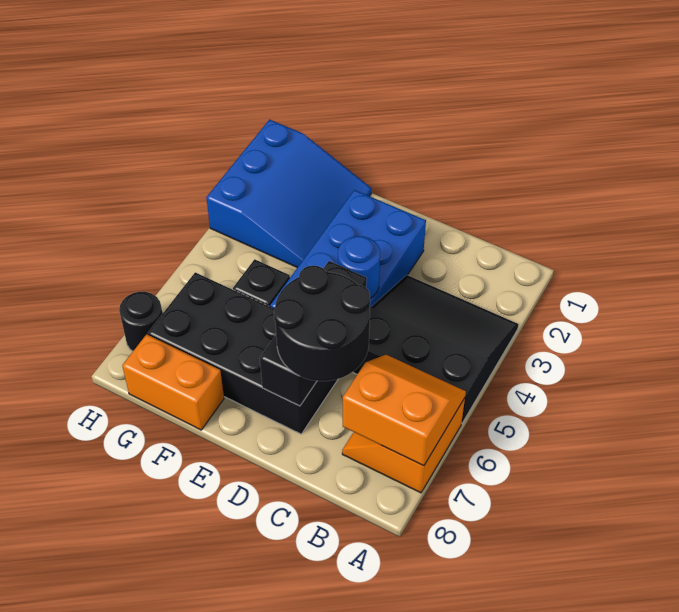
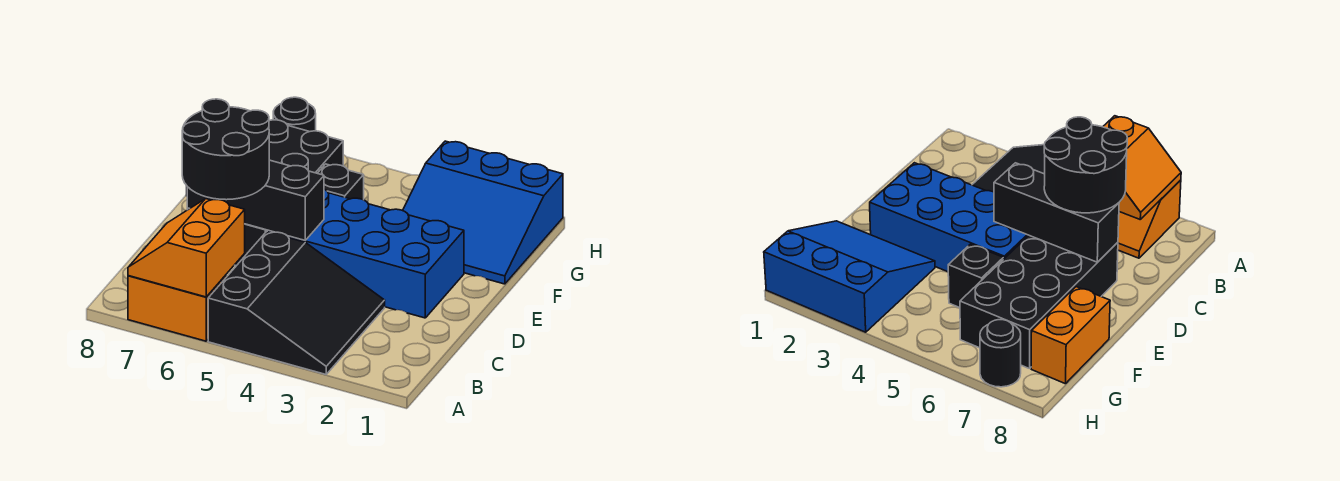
orange slope A6:B7 level 2 top 7 -> orange slope A6:B7 level 2 top 6
blue round brick D4 level 2 -> none

